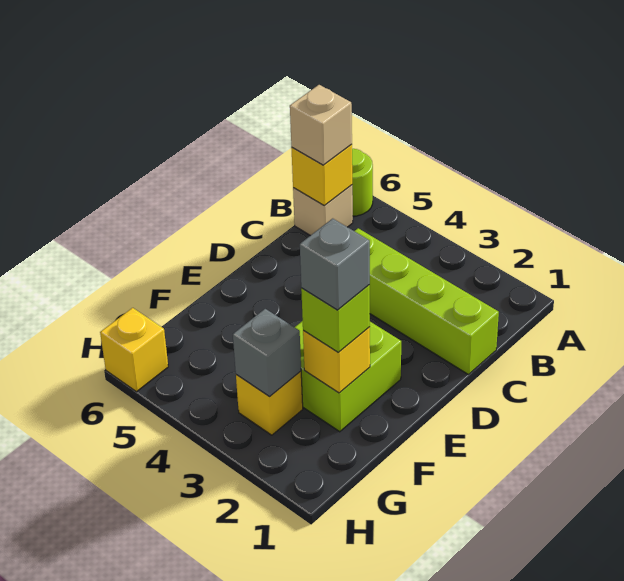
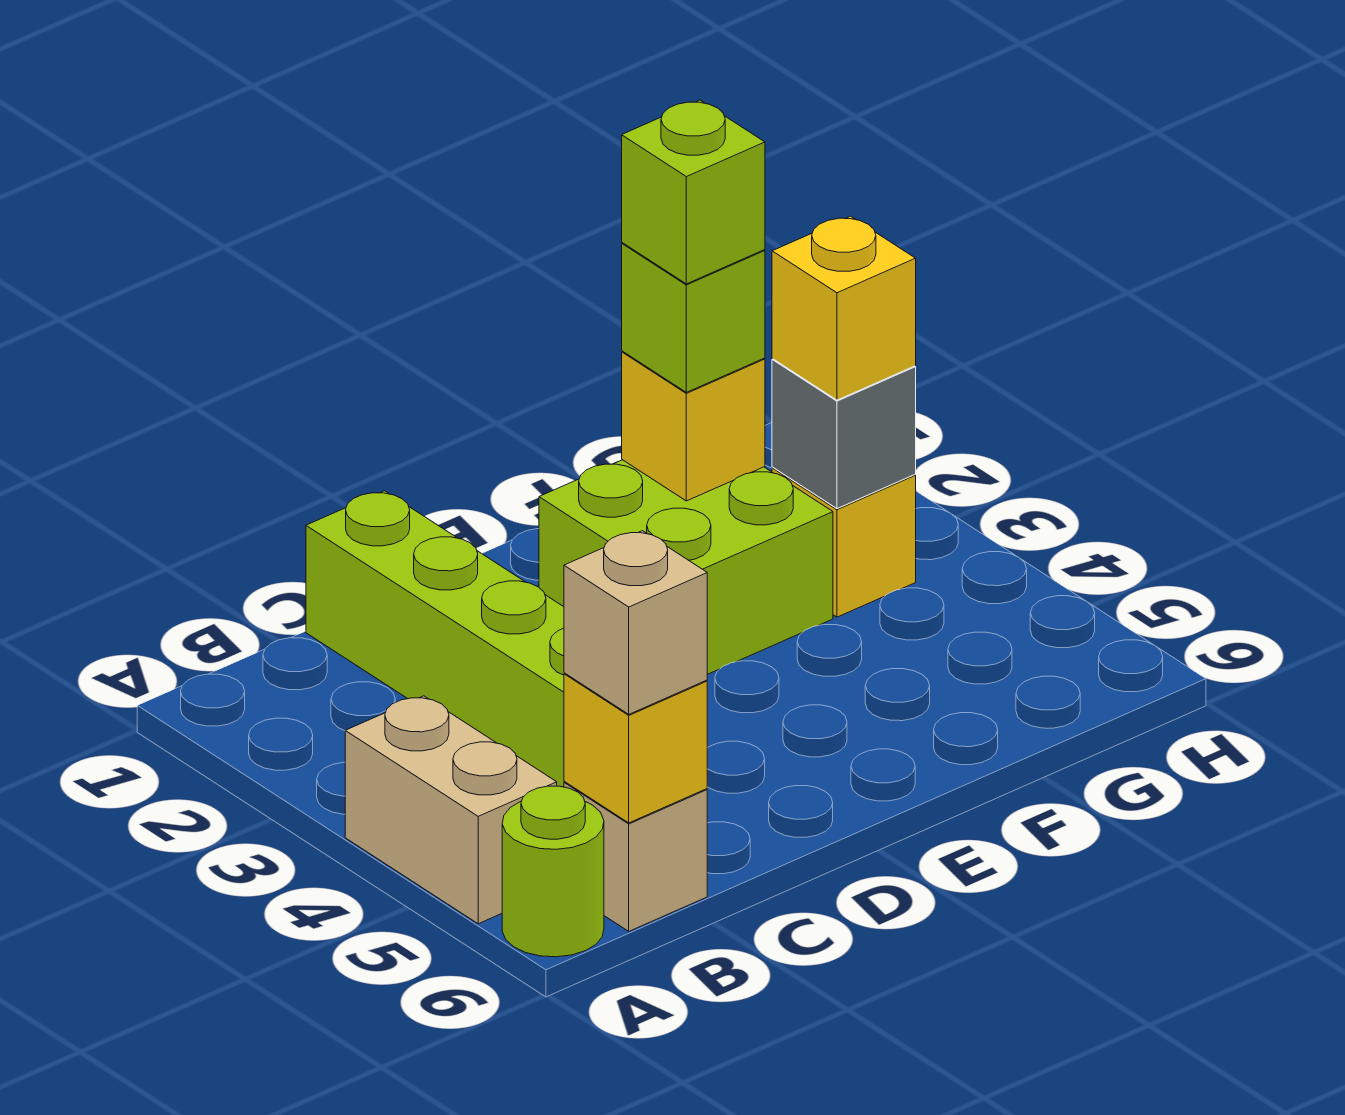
none -> tan brick A4:A5 level 1
grey brick F2 level 4 -> lime brick F2 level 4
yellow brick H6 level 1 -> yellow brick G3 level 3

